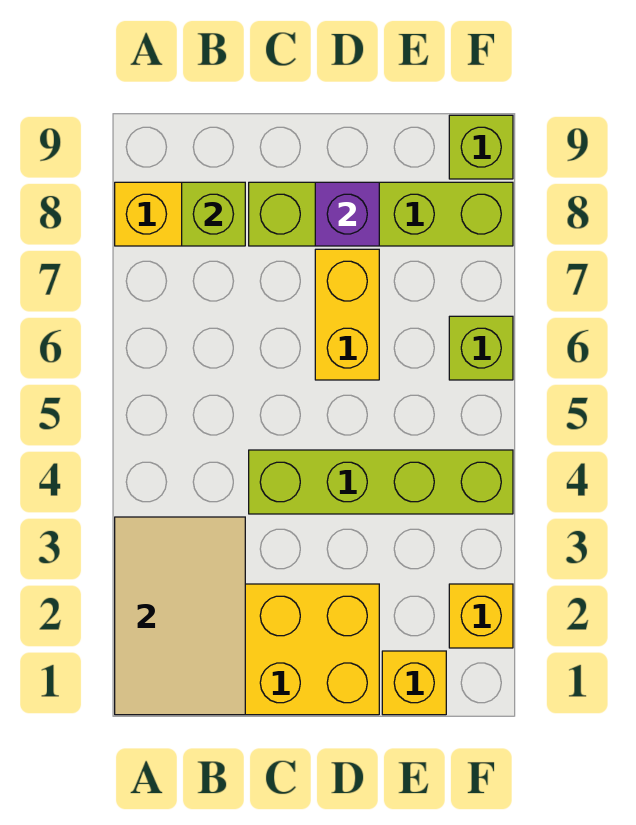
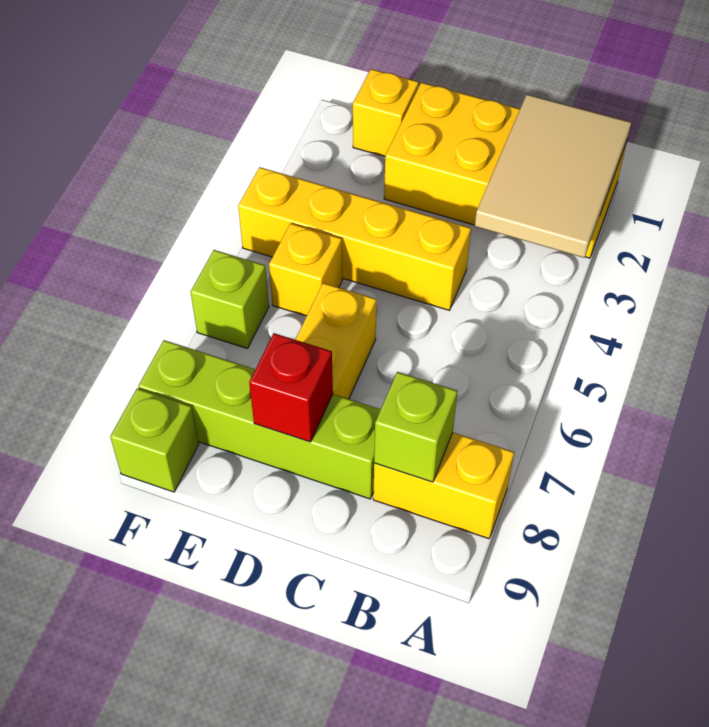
lime brick C4:F4 level 1 -> yellow brick C4:F4 level 1
purple brick D8 level 2 -> red brick D8 level 2
yellow brick F2 level 1 -> yellow brick E5 level 1

